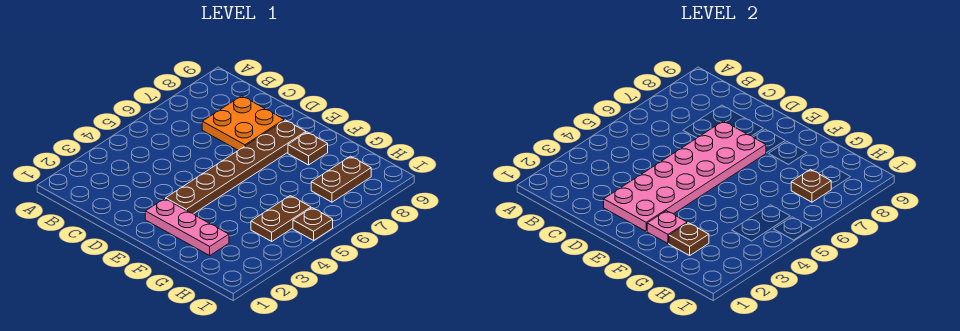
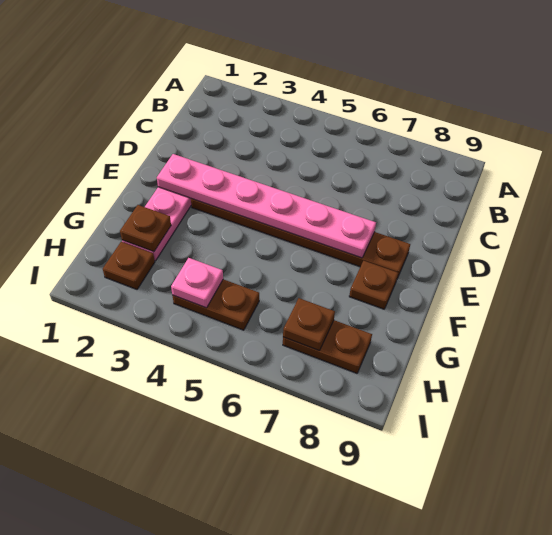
orange plate C7:D8 level 1 -> none
pink plate D2:E7 level 2 -> pink plate E2:E7 level 2
pink plate F2 level 2 -> pink plate H4 level 2
brown plate I5 level 1 -> brown plate H2 level 1

